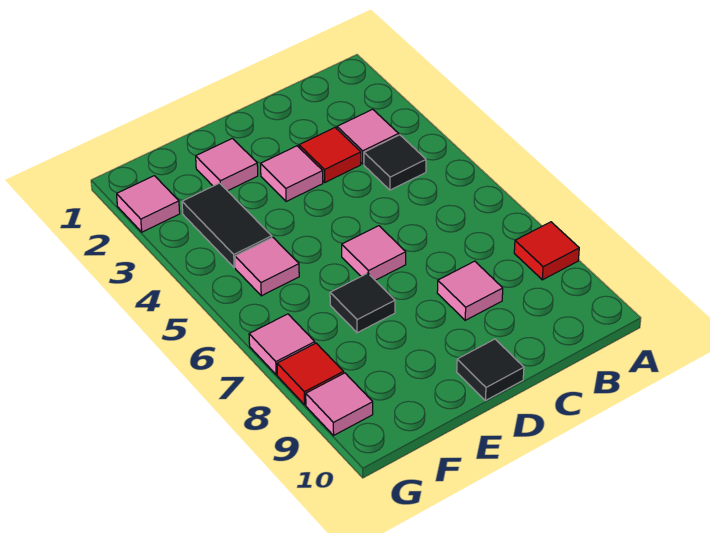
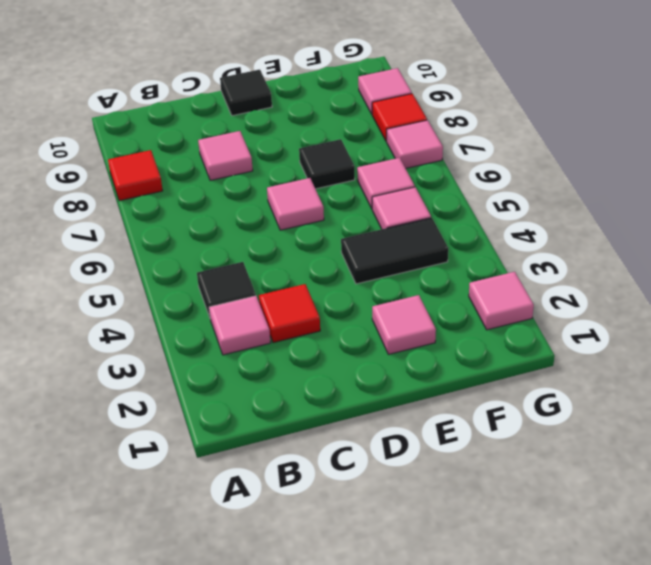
pink tile D3 level 1 -> pink tile F6 level 1
black tile F3:F4 level 1 -> black tile E4:F4 level 1

